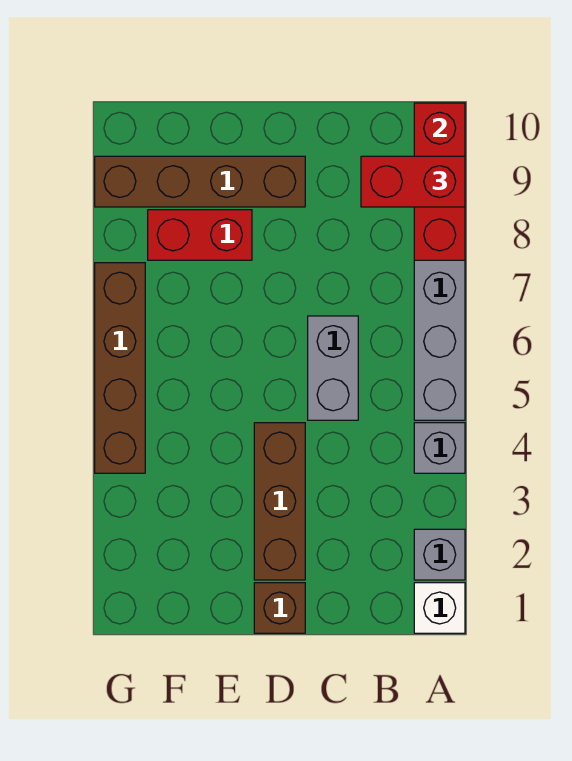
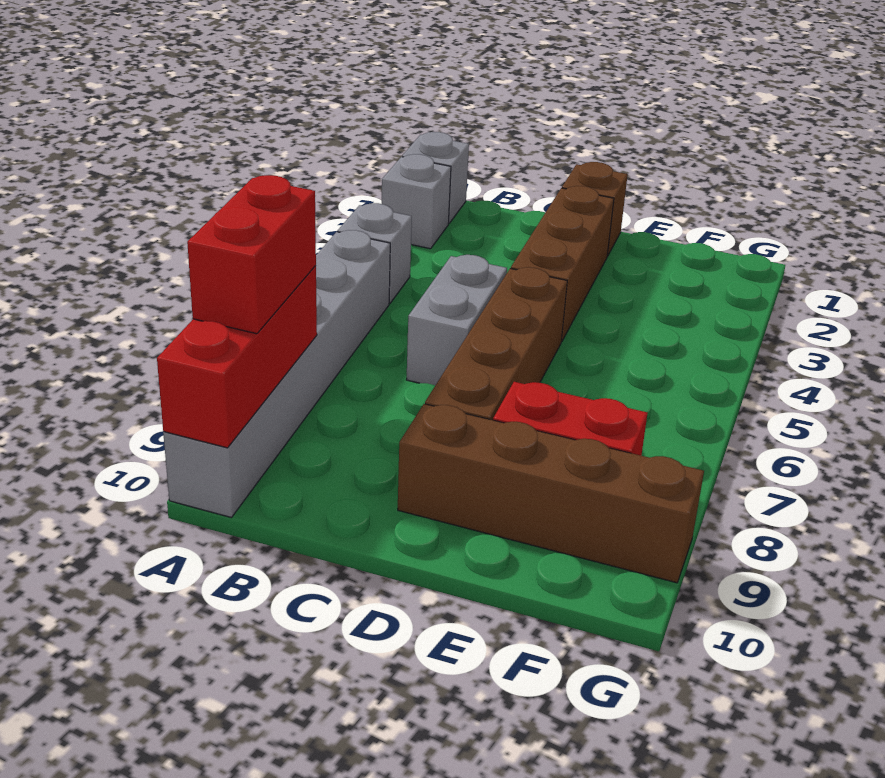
white brick A1 level 1 -> grey brick A1 level 1
red brick A9:B9 level 3 -> red brick A8:A9 level 3
brown brick G4:G7 level 1 -> brown brick D5:D8 level 1

